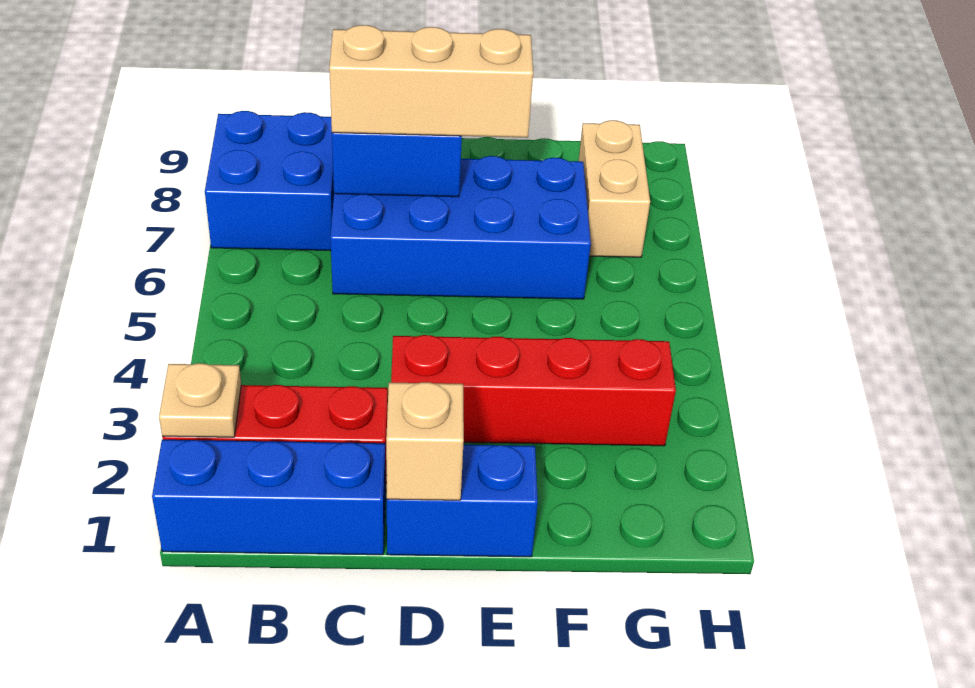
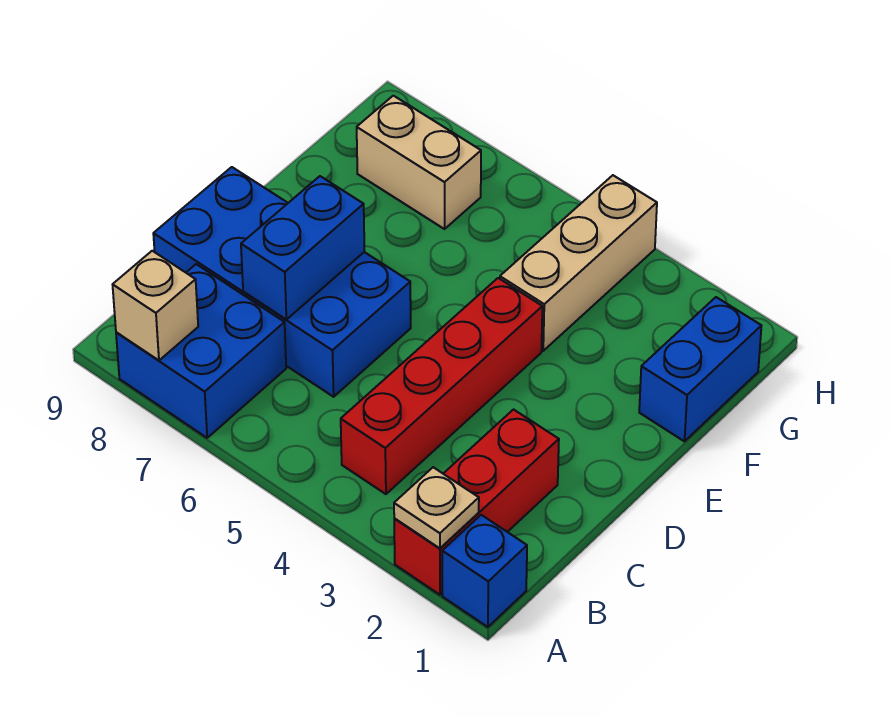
blue brick A1:C1 level 1 -> blue brick A1 level 1
blue brick C6:F7 level 1 -> blue brick C6:D9 level 1
tan brick C7:E7 level 3 -> tan brick F4:H4 level 1
blue brick D1:E1 level 1 -> blue brick F1:G1 level 1
tan brick D1 level 2 -> tan brick A8 level 2
red brick D3:G3 level 1 -> red brick B4:E4 level 1

